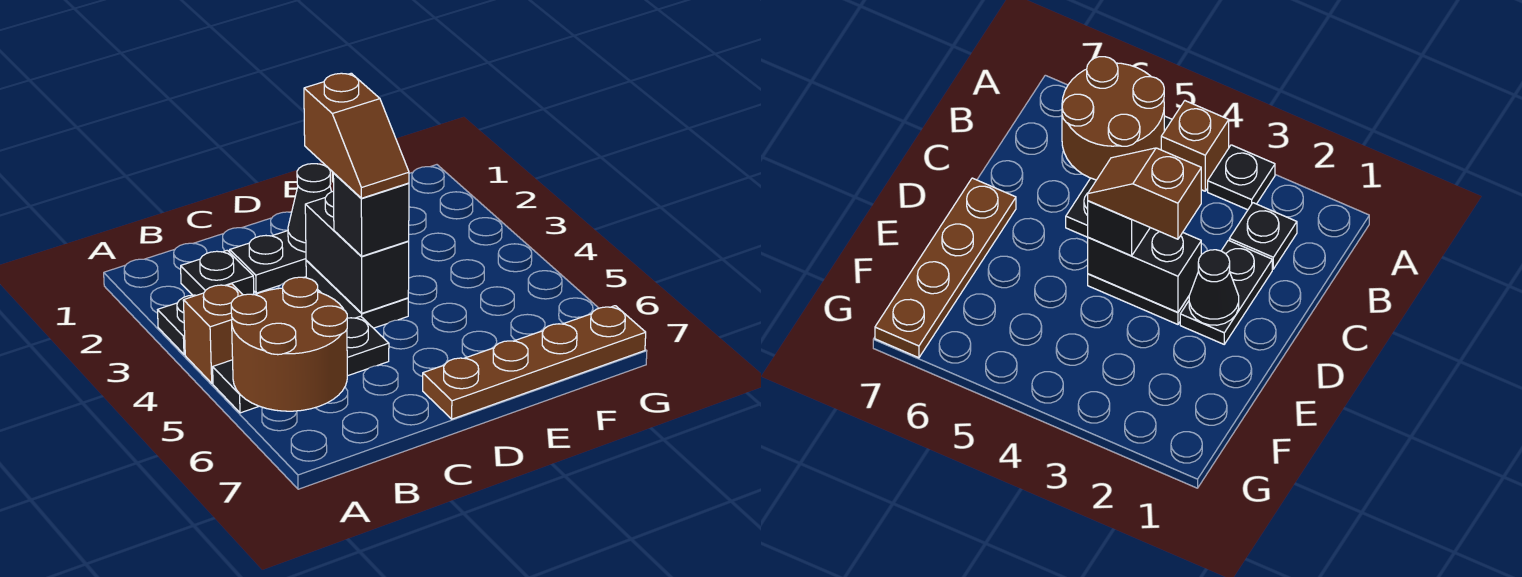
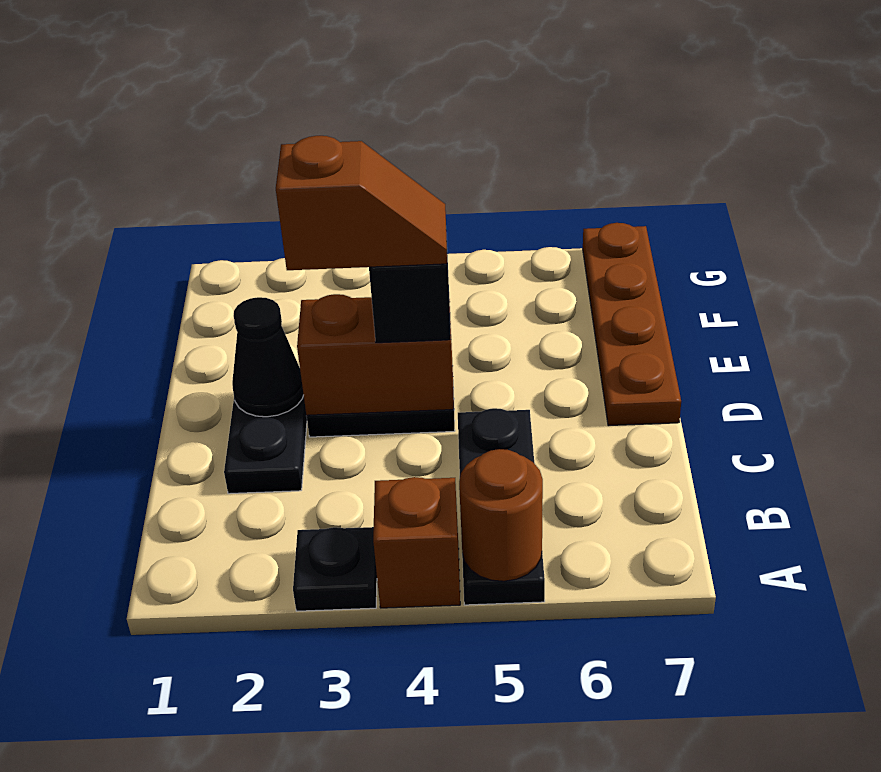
brown round brick A5:B6 level 2 -> brown round brick A5 level 2
black plate B2 level 1 -> none
black brick D3:D4 level 2 -> brown brick D3:D4 level 2

